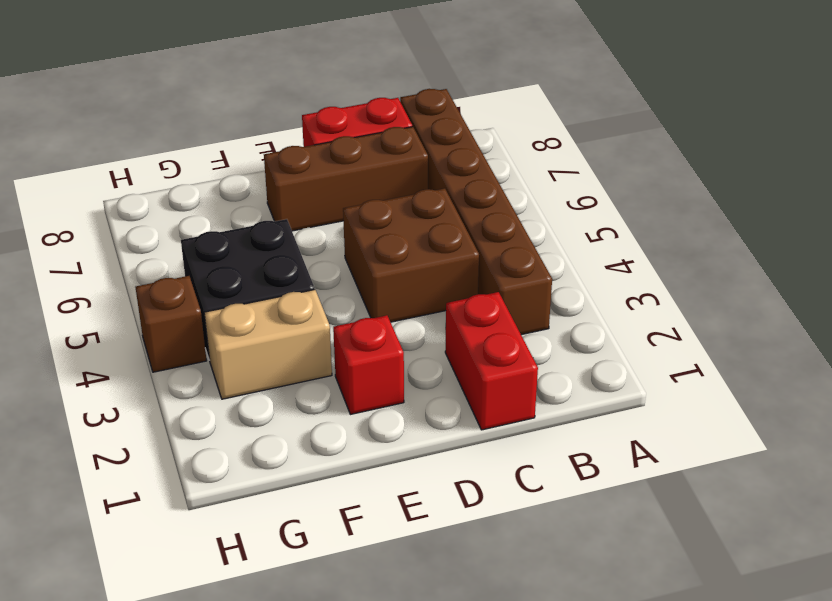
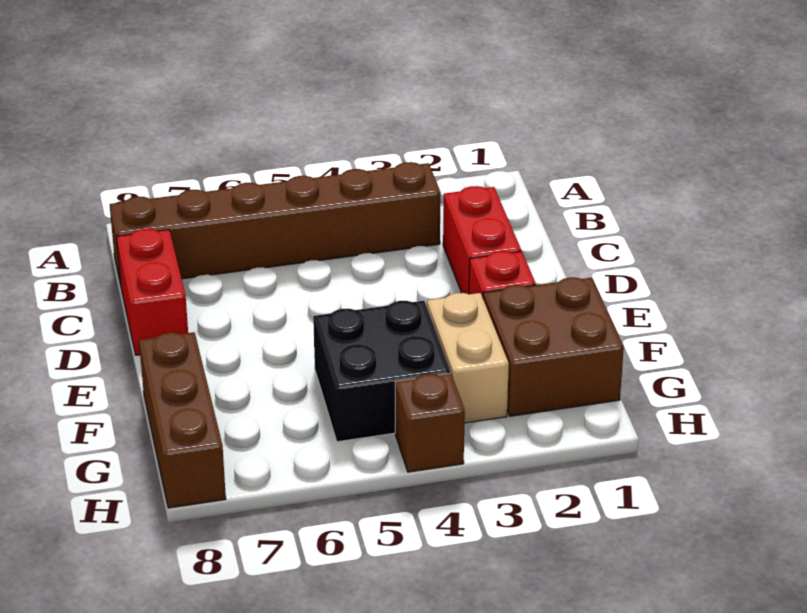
red brick C1:C2 level 1 -> red brick C2:D2 level 1
brown brick C4:D5 level 1 -> brown brick F1:G2 level 1
brown brick C7:E7 level 1 -> brown brick F8:H8 level 1

